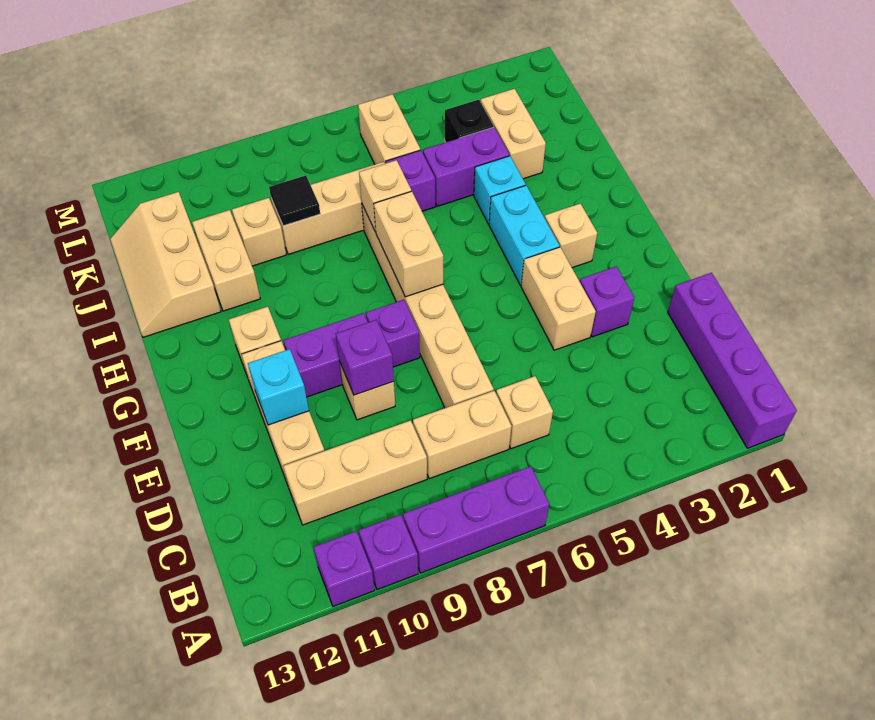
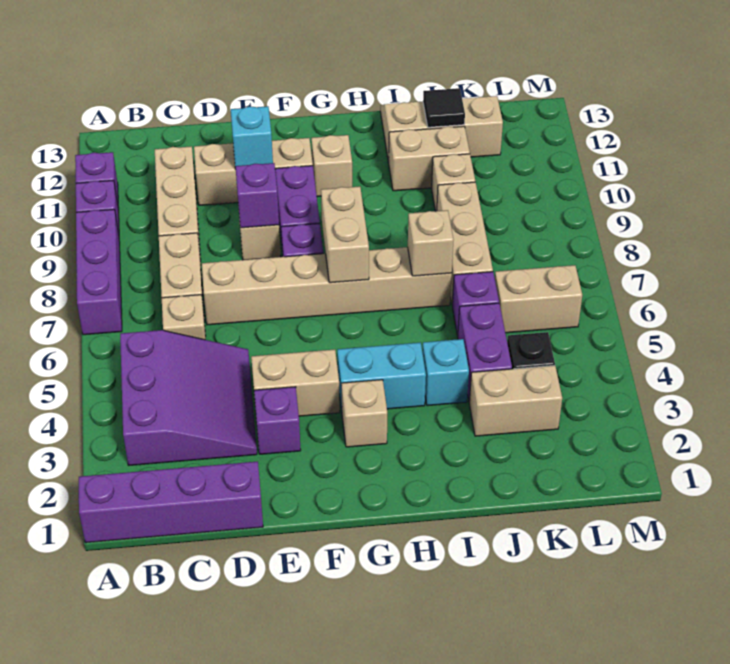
none -> purple slope B3:D5 level 1 top B
tan brick G7:H7 level 2 -> tan brick G7:G8 level 2
black tile J9 level 2 -> black tile J12 level 2

